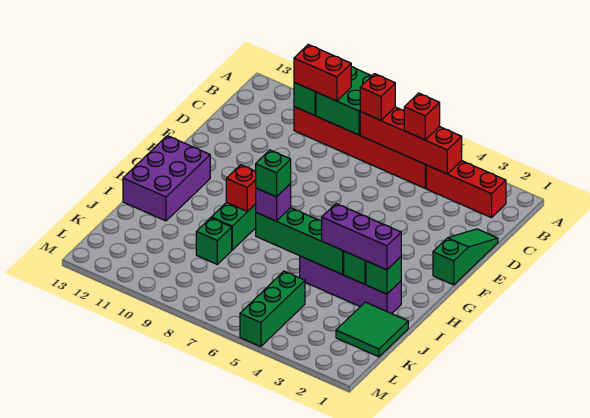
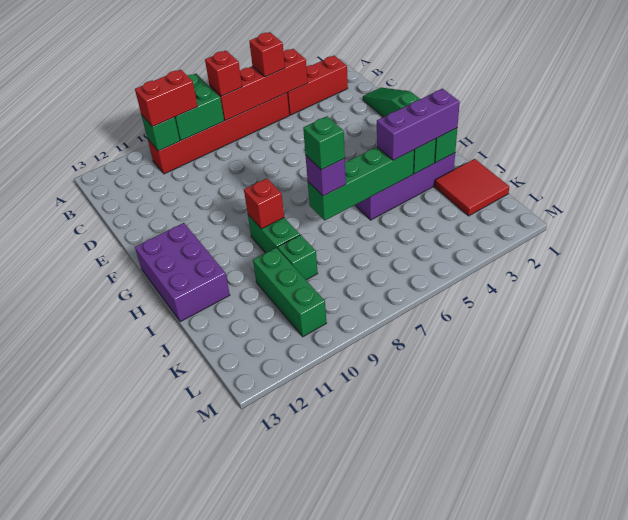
green tile J1:K2 level 1 -> red tile J1:K2 level 1
green brick K5:M5 level 1 -> green brick J10:L10 level 1

